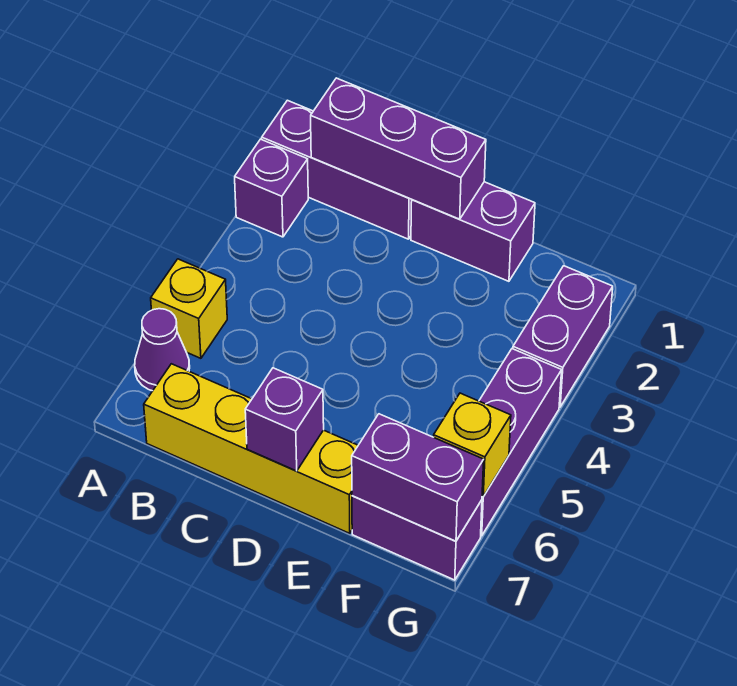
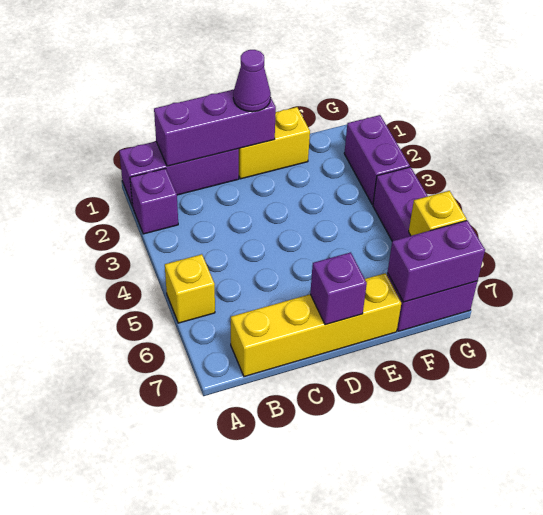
purple cone A6 level 1 -> purple cone D1 level 3
purple brick D1:E1 level 1 -> yellow brick D1:E1 level 1

